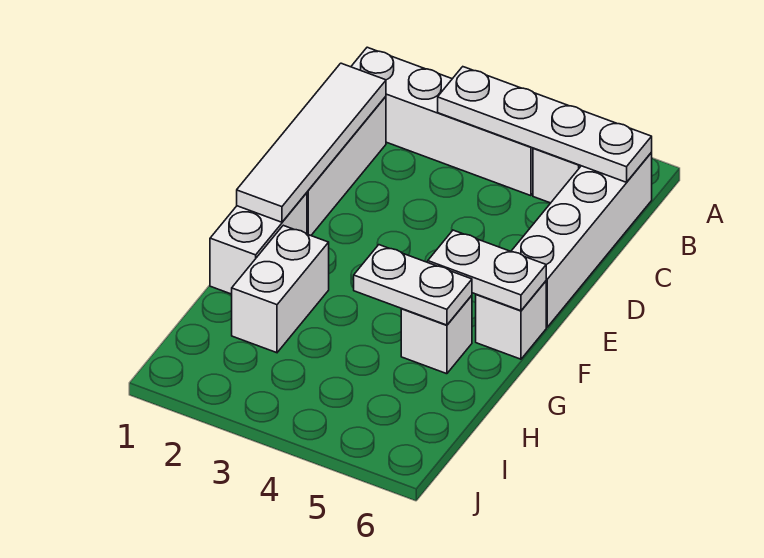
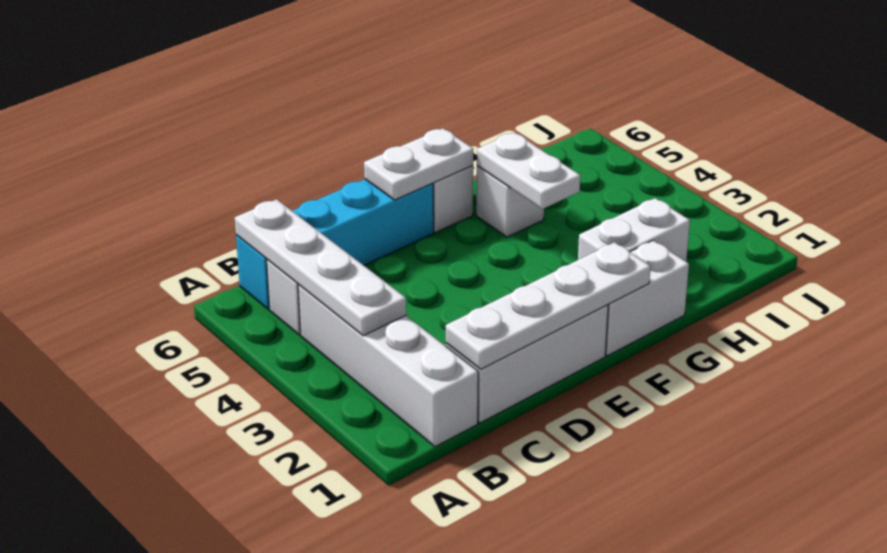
white brick B6:E6 level 1 -> cyan brick B6:E6 level 1
white tile C1:F1 level 2 -> white plate C1:F1 level 2
white plate F5:F6 level 2 -> white plate E6:F6 level 2

